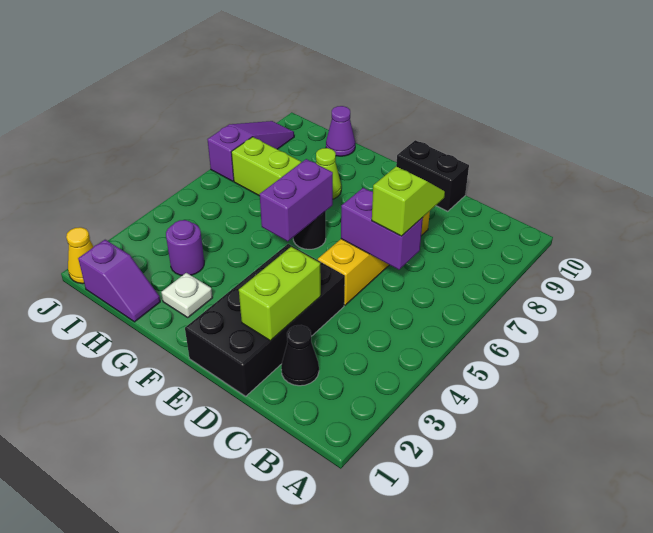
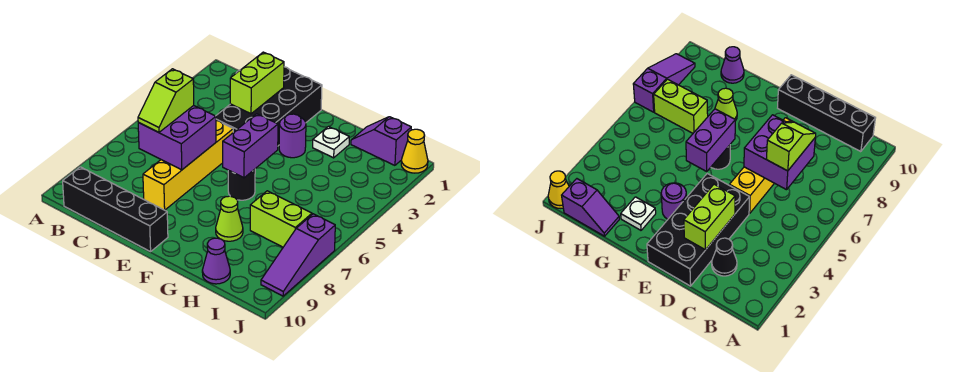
purple brick C6:D6 level 2 -> purple brick C6:D7 level 2
black brick D10:E10 level 1 -> black brick B10:E10 level 1
purple round brick H3 level 1 -> purple round brick F3 level 1

